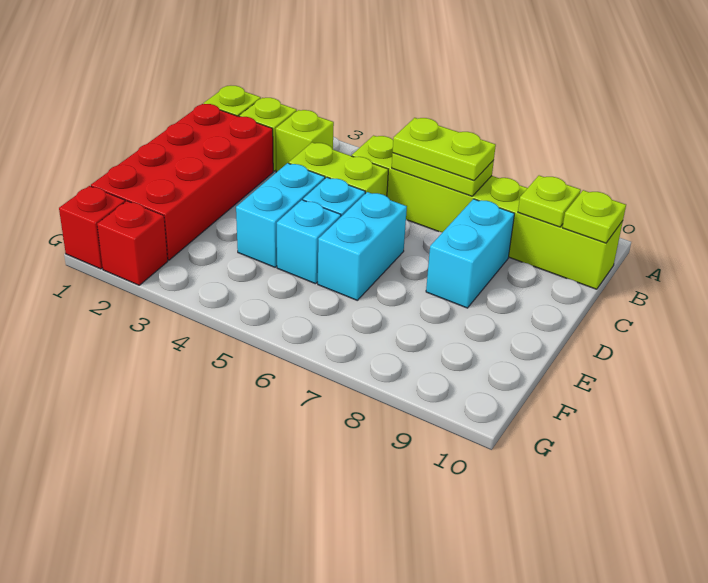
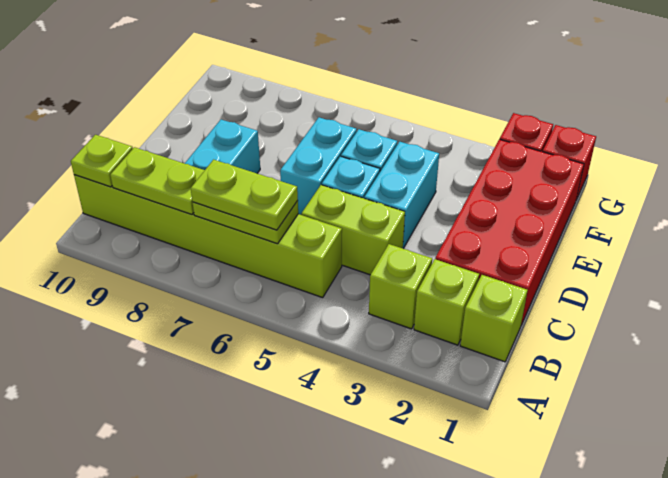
lime plate B9 level 2 -> lime plate B8:B9 level 2

